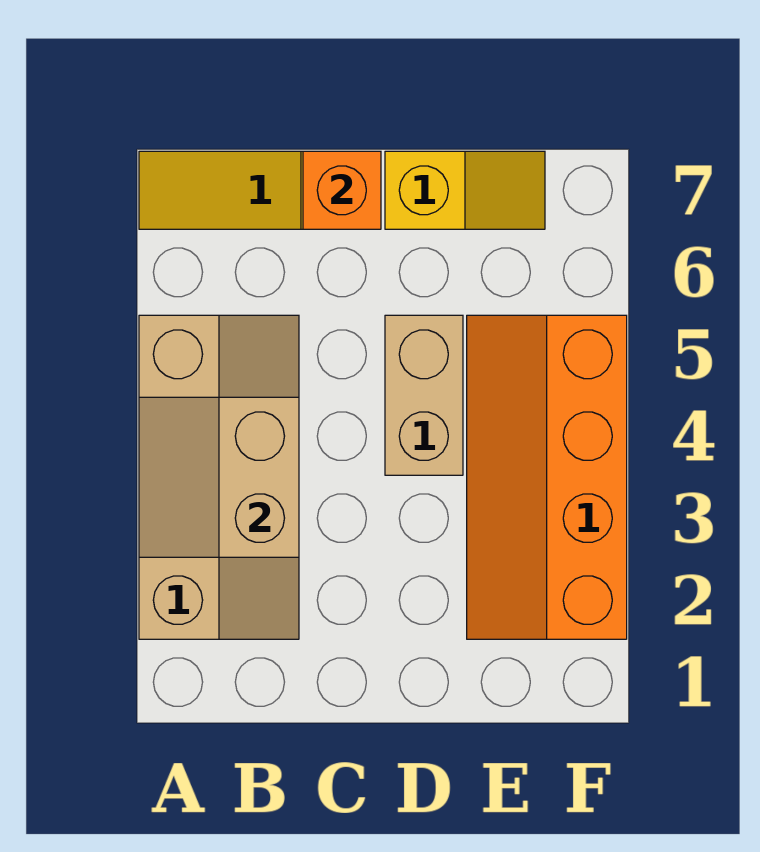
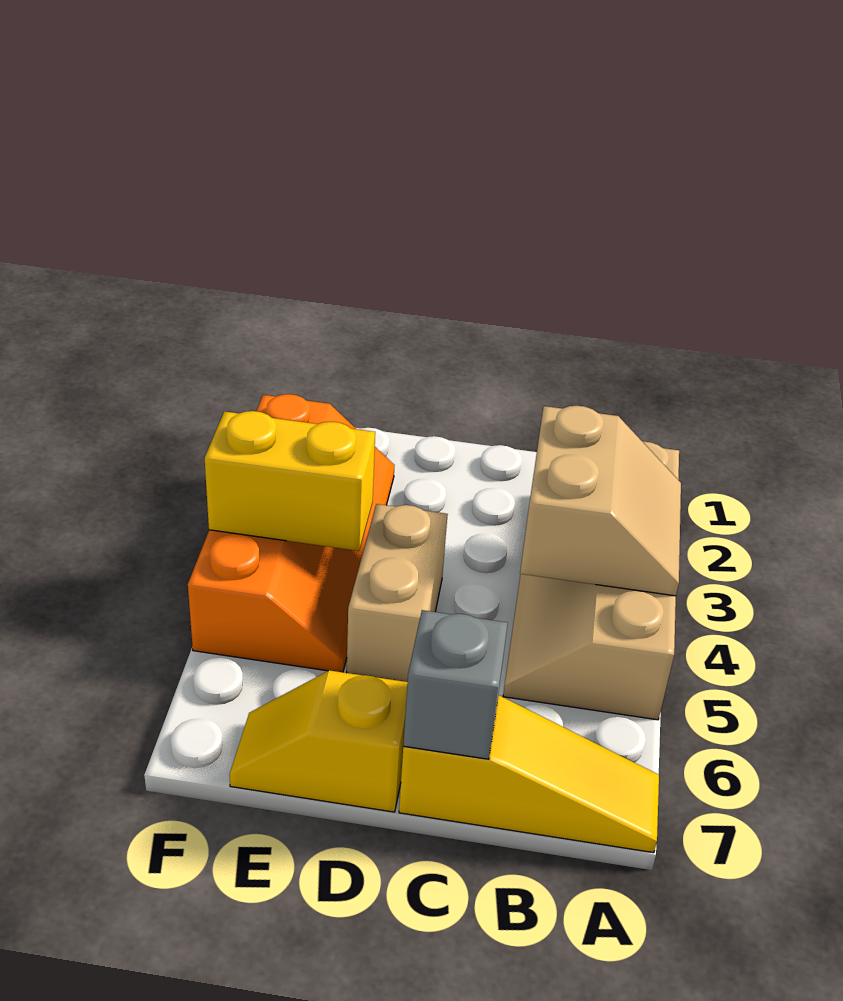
orange brick C7 level 2 -> grey brick C7 level 2
none -> yellow brick E4:F4 level 2

